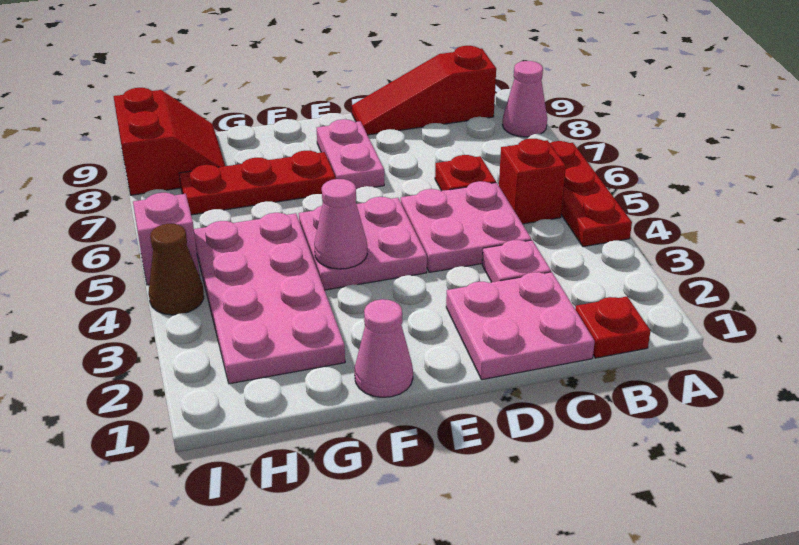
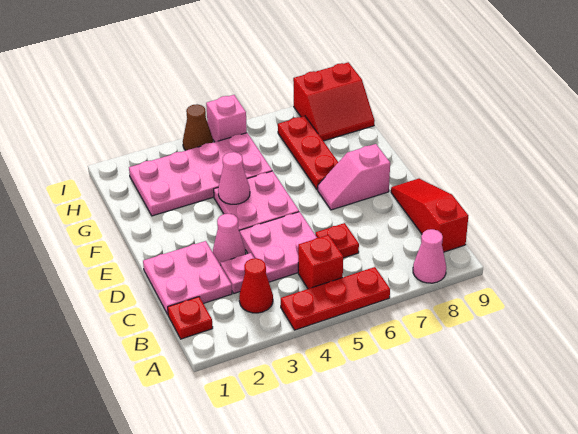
none -> red cone B3 level 1
pink plate E7:E8 level 1 -> pink slope E7:E8 level 1 top 8
pink cone F1 level 1 -> pink cone D3 level 1

